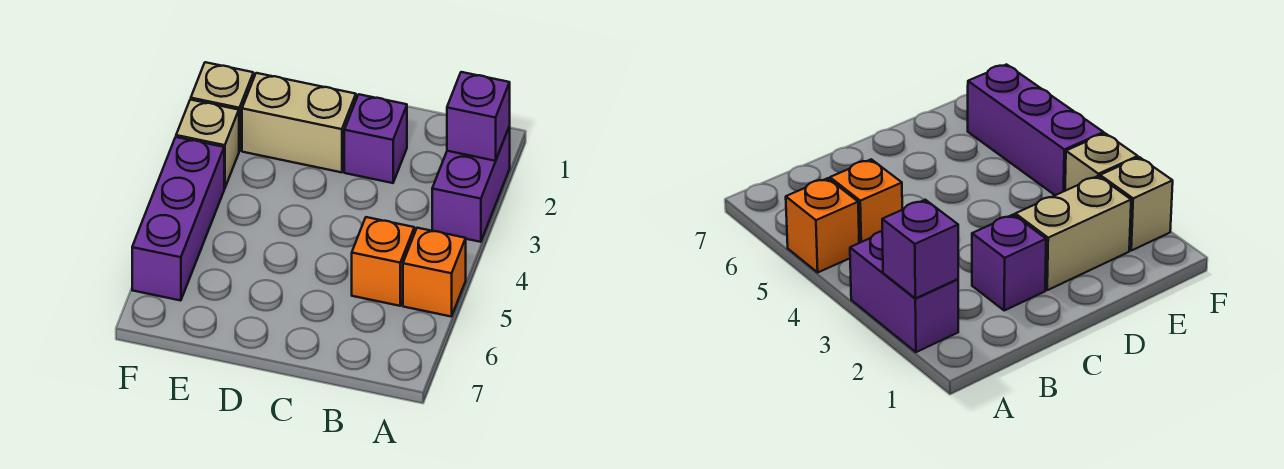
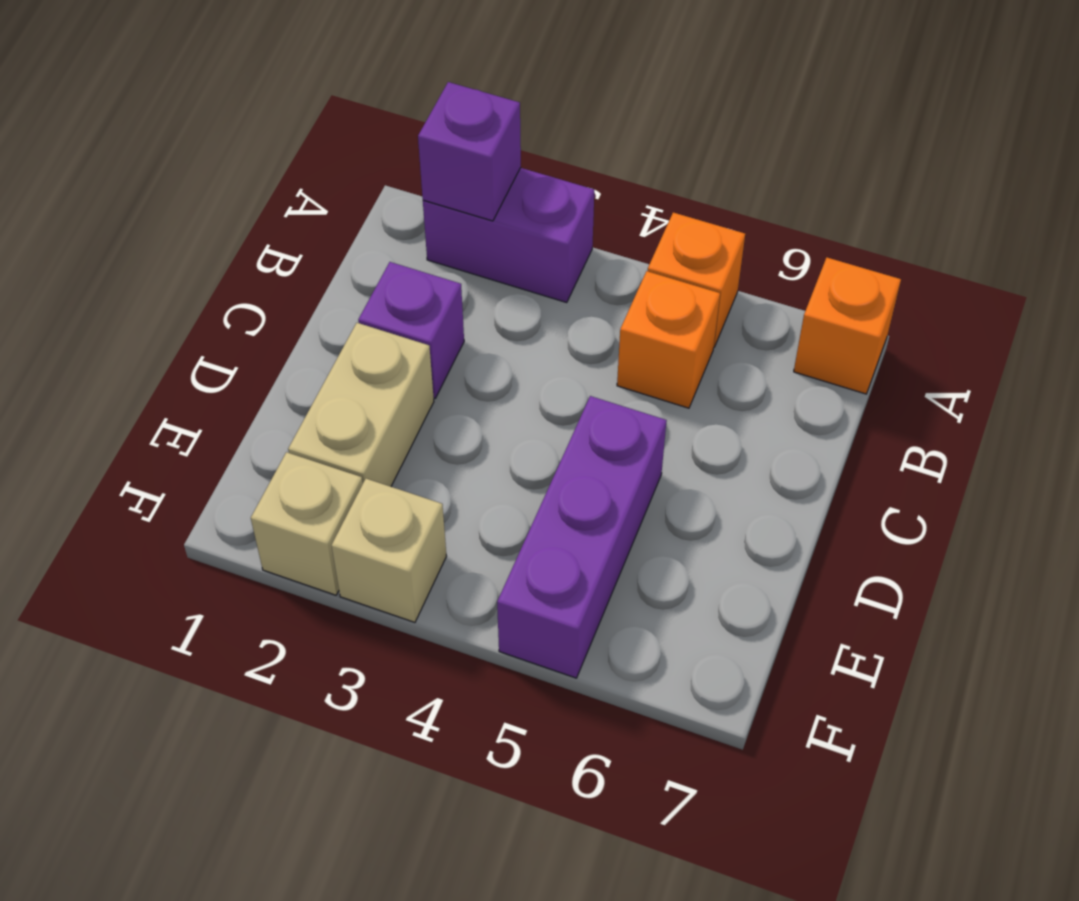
none -> orange brick A7 level 1
purple brick F4:F6 level 1 -> purple brick D5:F5 level 1

